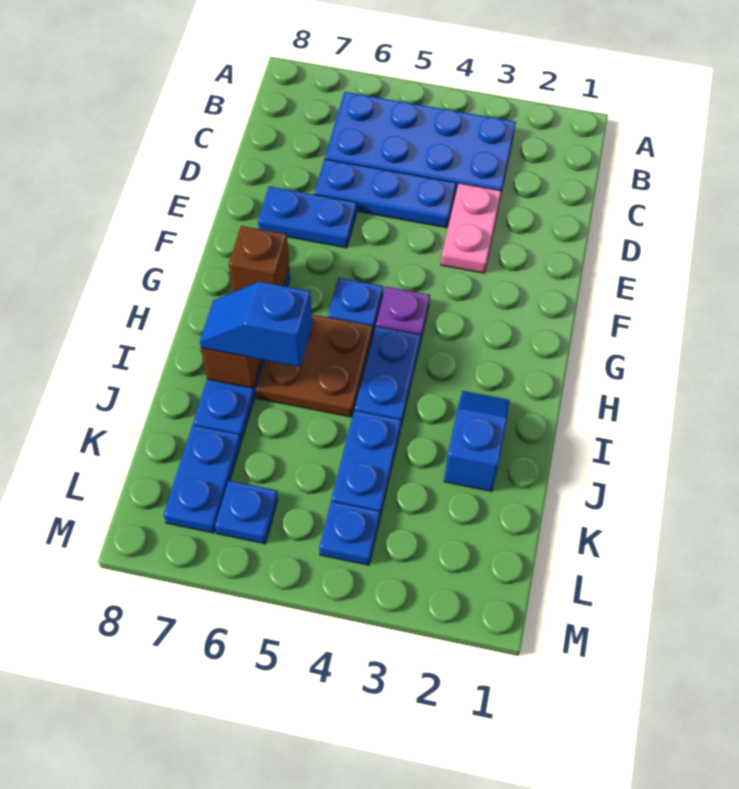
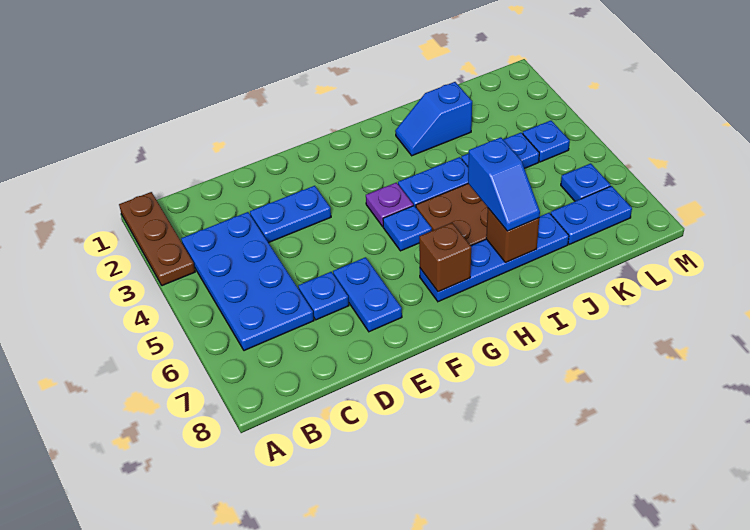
none -> brown plate A1:A3 level 1
pink plate D3:E3 level 1 -> blue plate D3:E3 level 1
blue plate D4:D6 level 1 -> blue plate D6 level 1

